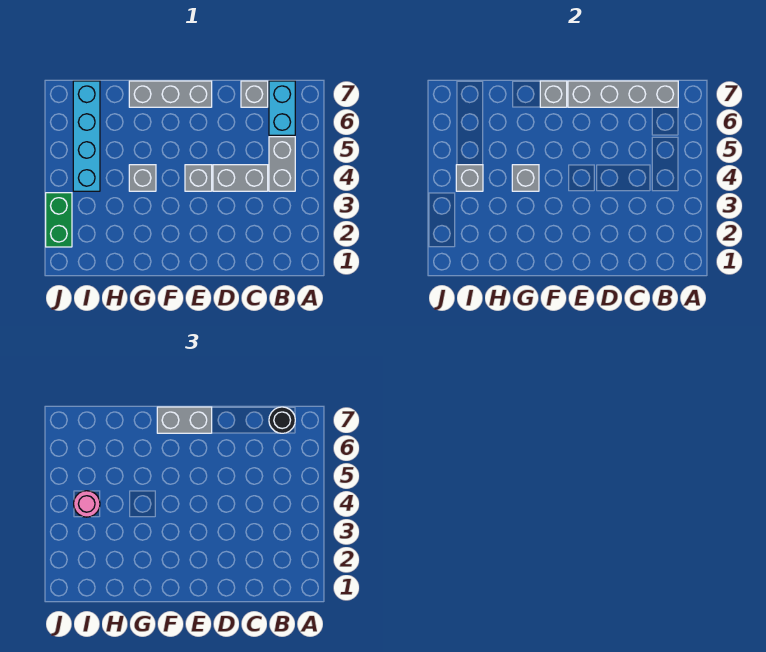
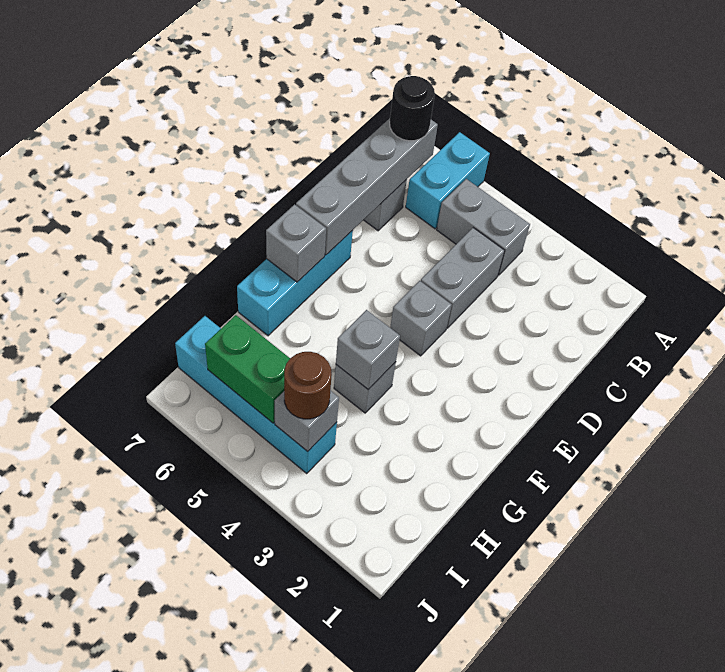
cyan brick B6:B7 level 1 -> cyan brick A6:B6 level 1
grey brick E7:G7 level 1 -> cyan brick E7:G7 level 1
grey brick E7:F7 level 3 -> none
pink round brick I4 level 3 -> brown round brick I4 level 3
green brick J2:J3 level 1 -> green brick I5:I6 level 2

